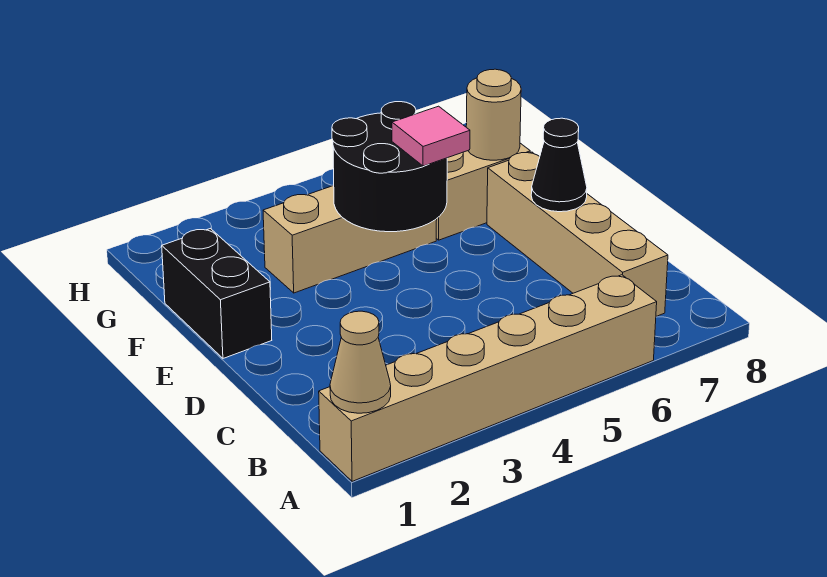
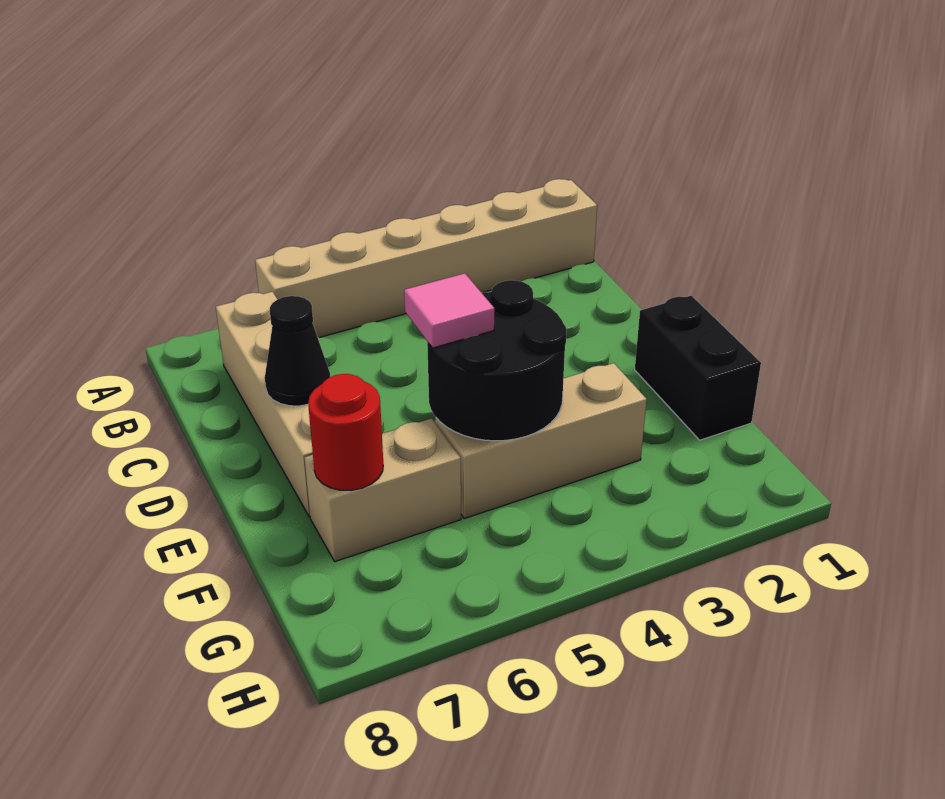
tan cone A1 level 2 -> none
tan round brick F7 level 2 -> red round brick F7 level 2

